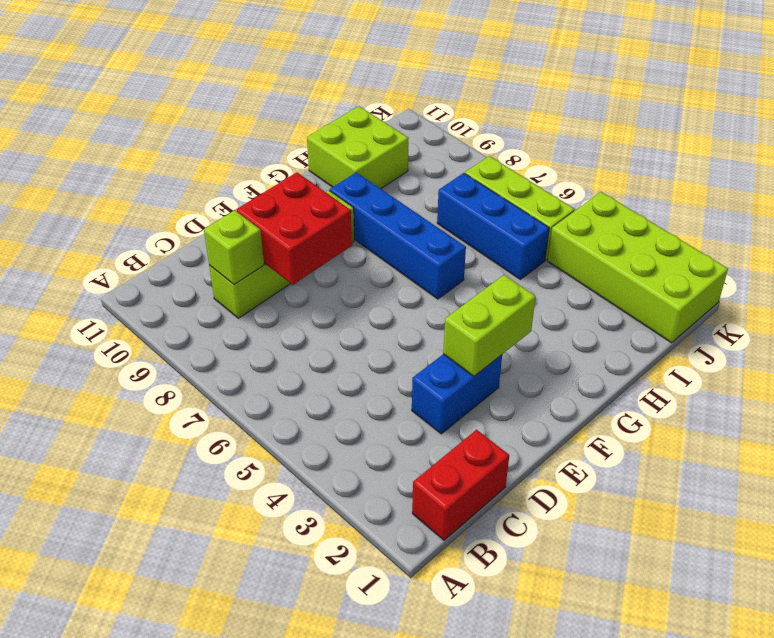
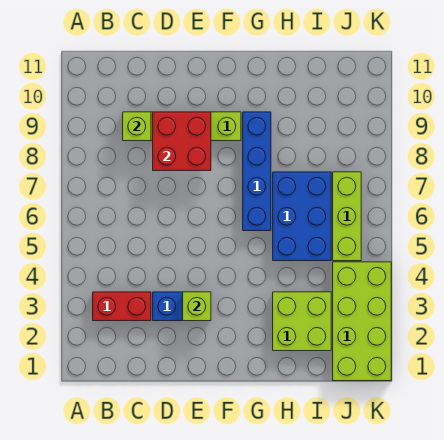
red brick B1:C1 level 1 -> red brick B3:C3 level 1
lime brick E3:F3 level 2 -> lime brick E3 level 2
lime brick H10:I11 level 1 -> lime brick H2:I3 level 1
blue brick I5:I7 level 1 -> blue brick H5:I7 level 1

